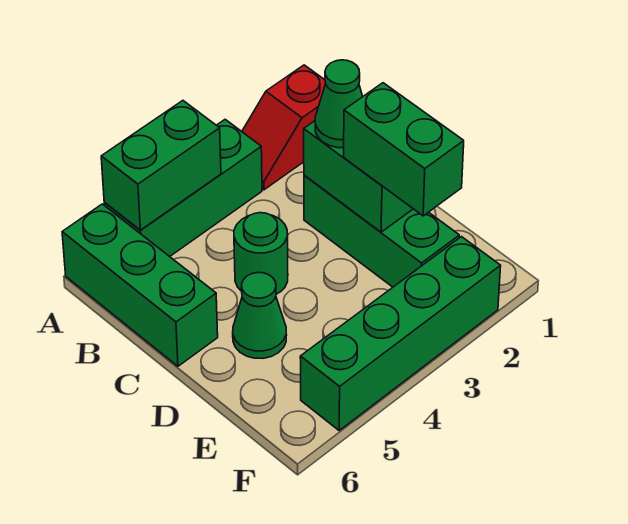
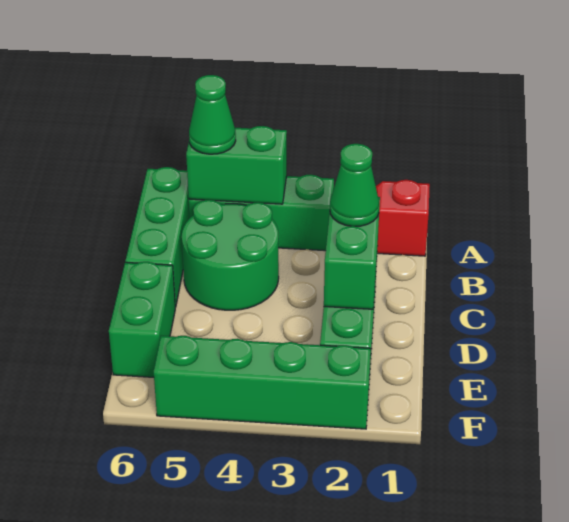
green round brick C4 level 1 -> green round brick B4:C5 level 1
green brick D2:E2 level 3 -> green brick D6:E6 level 1
green cone D5 level 1 -> green cone A5 level 3

